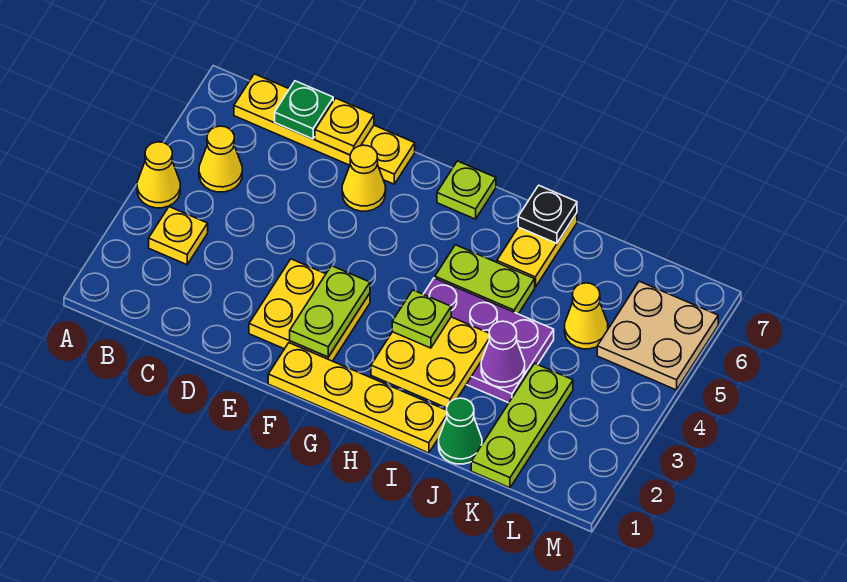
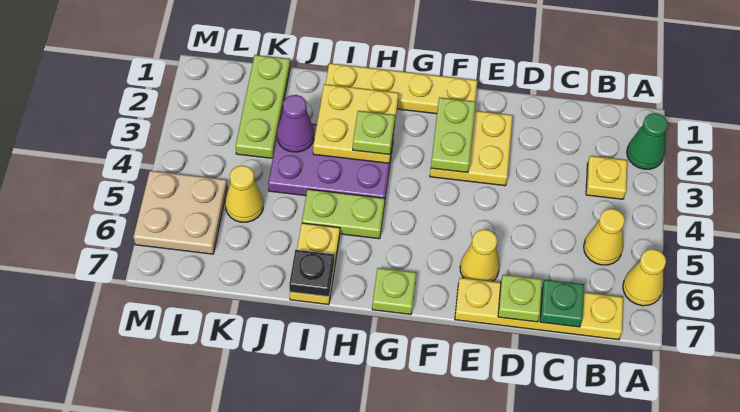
yellow cone A4 level 1 -> yellow cone A6 level 1
yellow plate D7 level 2 -> lime plate D7 level 2
green cone J1 level 1 -> green cone A2 level 1

